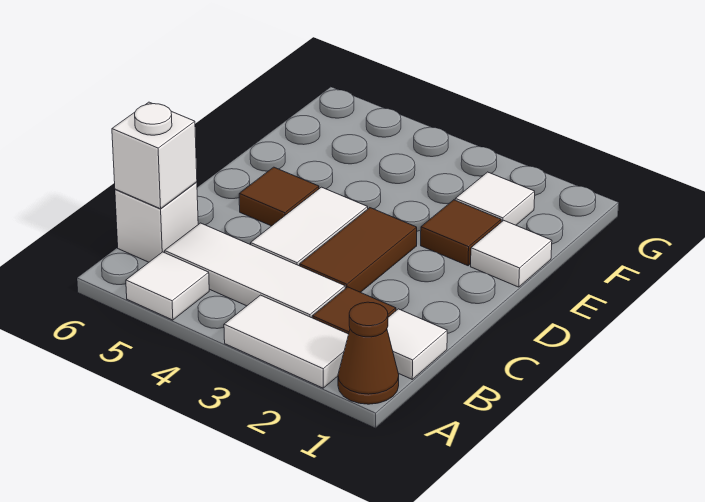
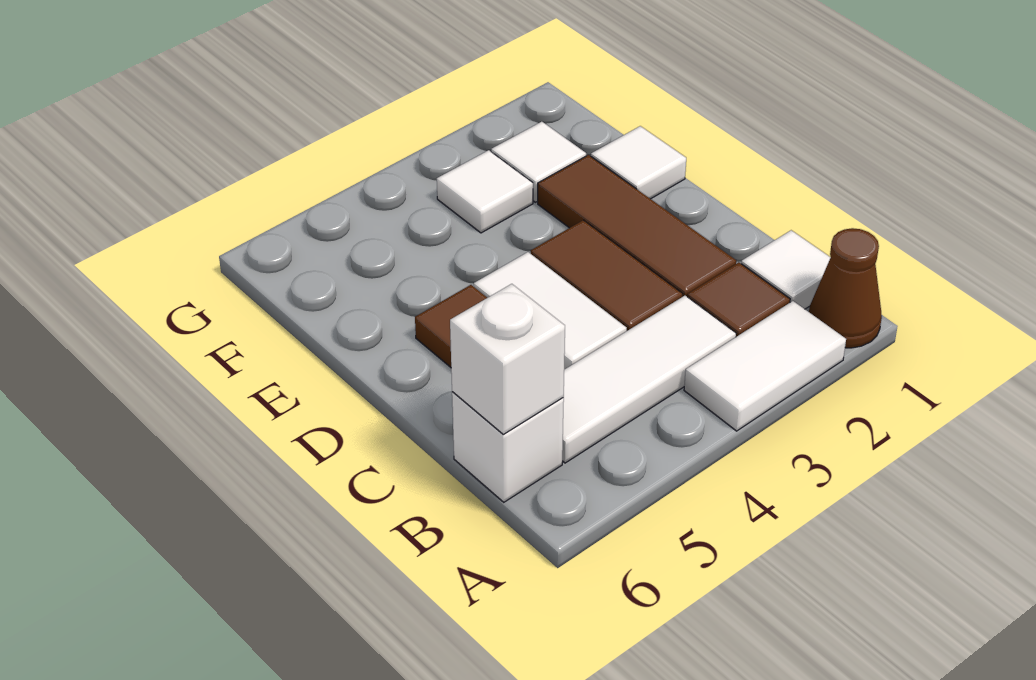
white tile A5 level 1 -> white tile F3 level 1
brown tile E2 level 1 -> brown tile C2:E2 level 1

